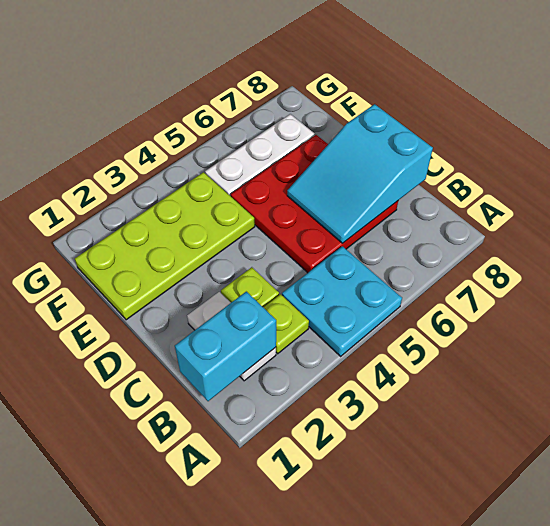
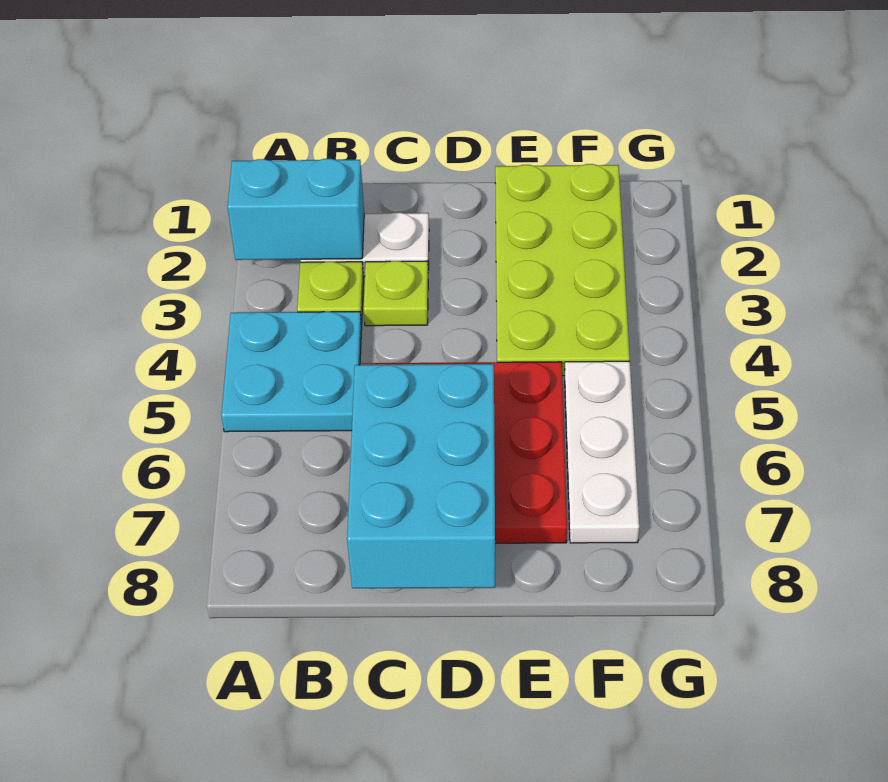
cyan brick B1:B2 level 2 -> cyan brick A2:B2 level 2
cyan slope C6:D8 level 2 top 8 -> cyan brick C6:D8 level 2

